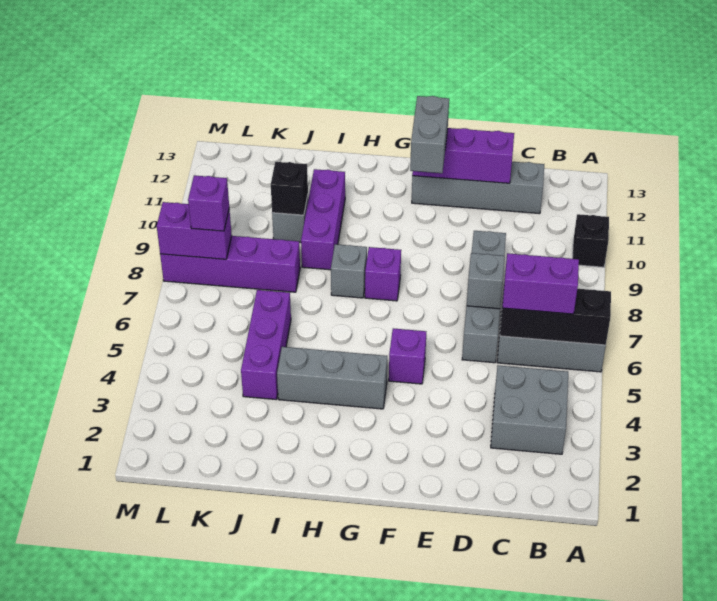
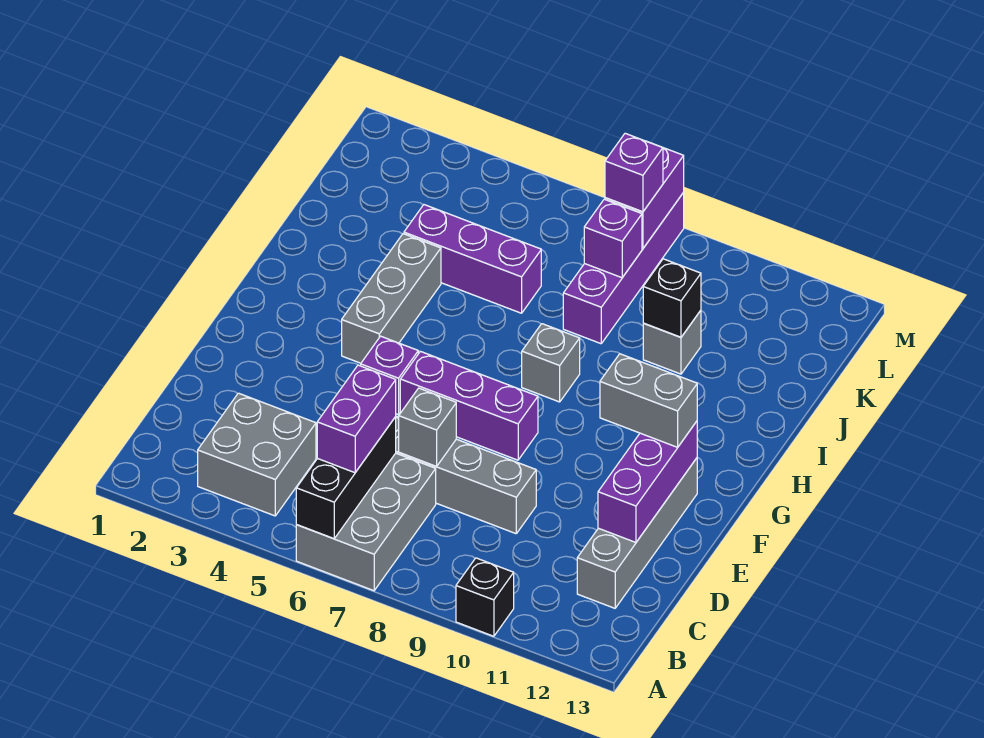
purple brick G8 level 1 -> purple brick K8 level 2
purple brick I9:I11 level 1 -> purple brick F6:F8 level 1

